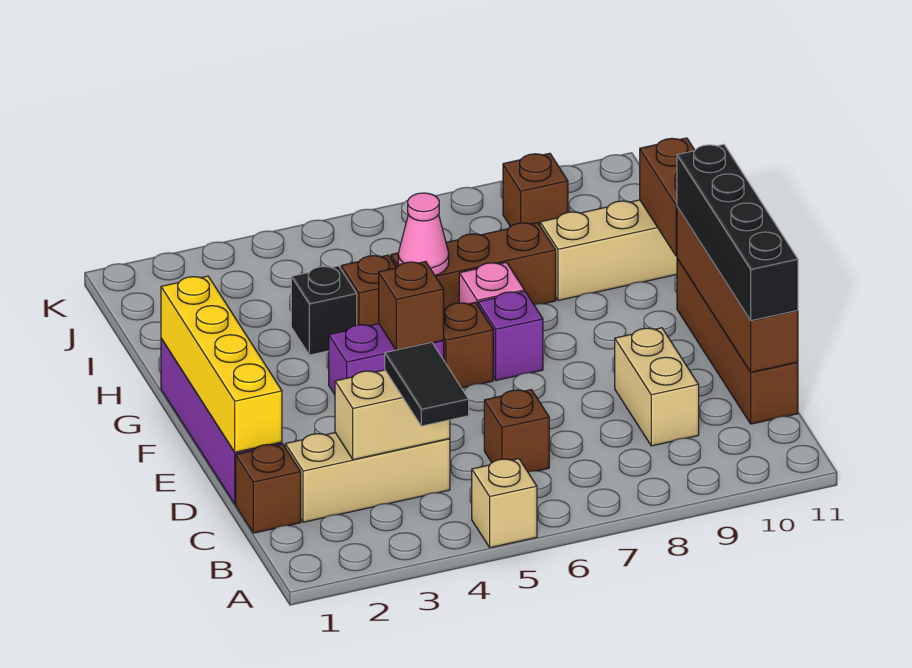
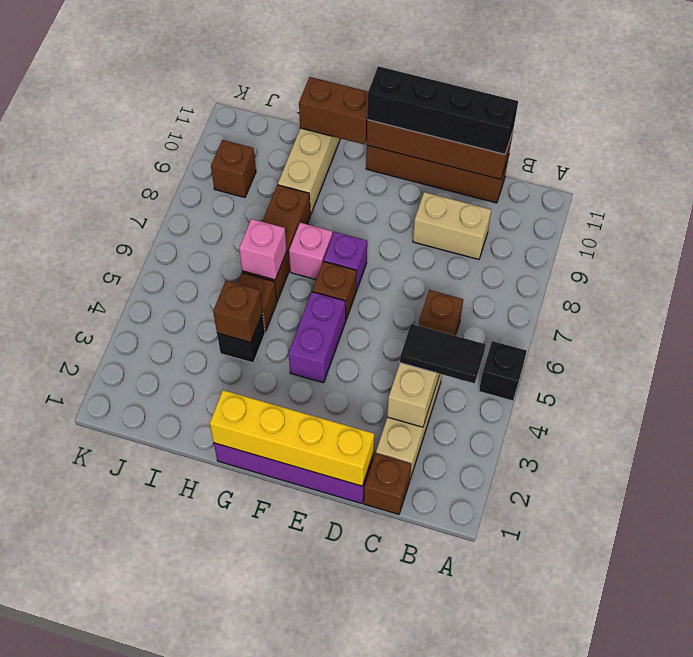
tan brick A5 level 1 -> black brick A5 level 1
brown brick F5 level 2 -> brown brick H4 level 2
pink cone H6 level 2 -> pink brick H6 level 2

